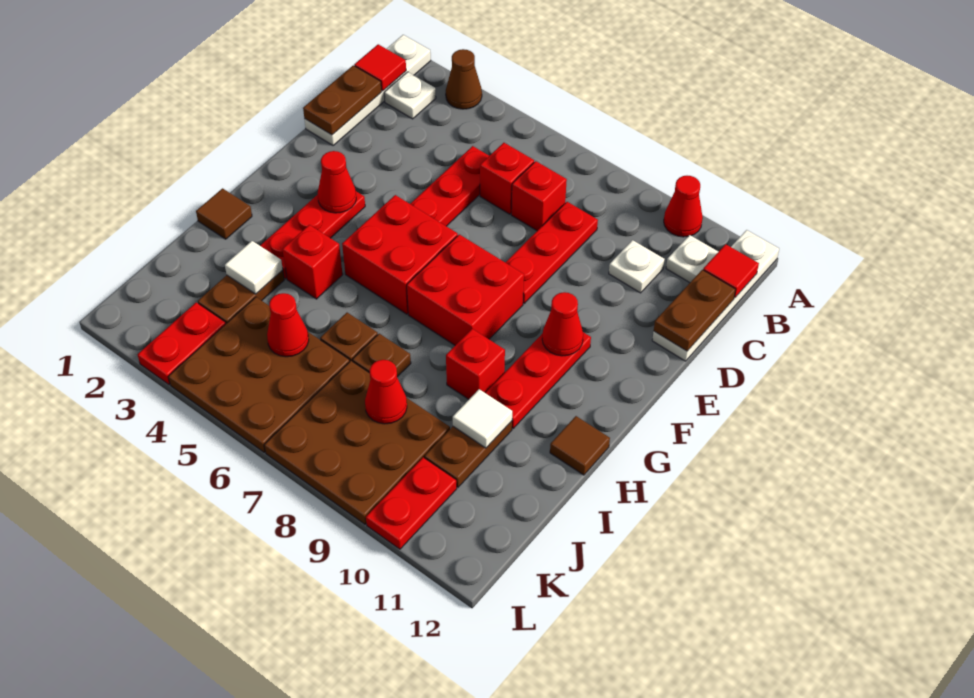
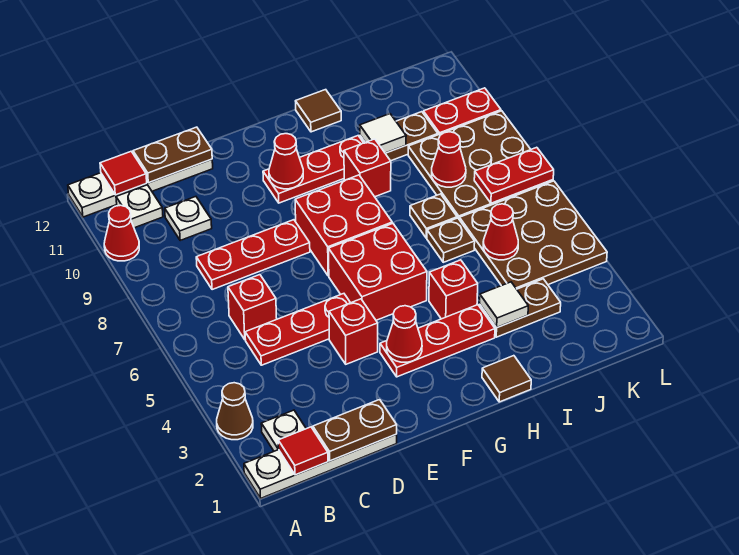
red brick C7 level 1 -> red brick E4 level 1
red plate K3:L3 level 1 -> red plate K7:L7 level 2

